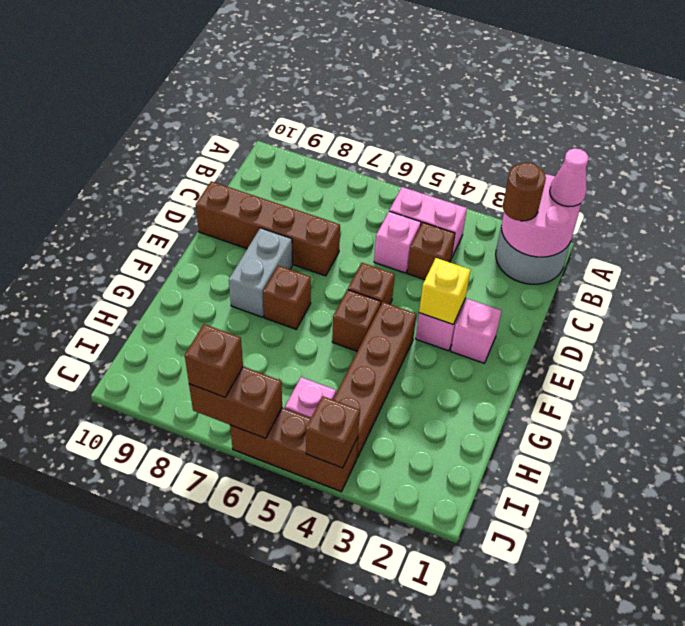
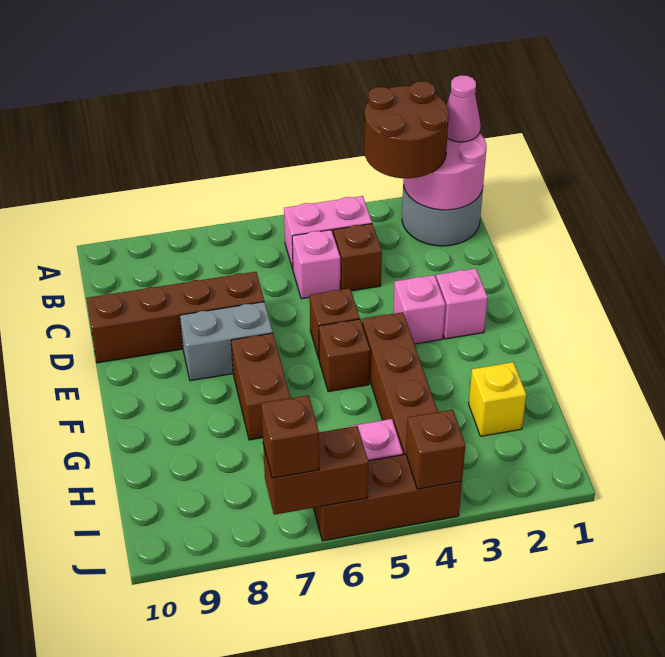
brown round brick B2 level 3 -> brown round brick A2:B3 level 3
yellow brick E3 level 2 -> yellow brick H2 level 1
grey brick E8:F8 level 1 -> grey brick E7:E8 level 1
brown brick F7 level 1 -> brown brick F7:G7 level 1

